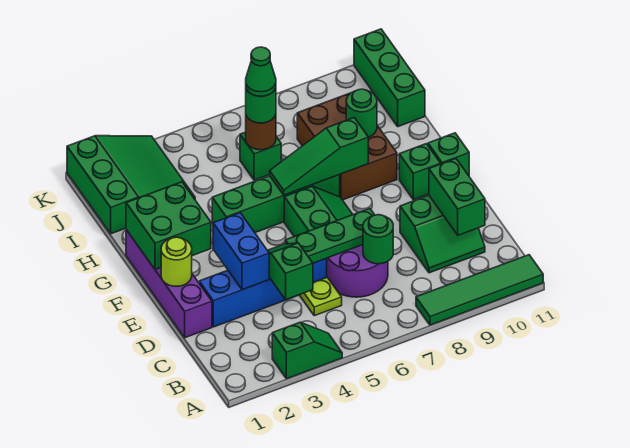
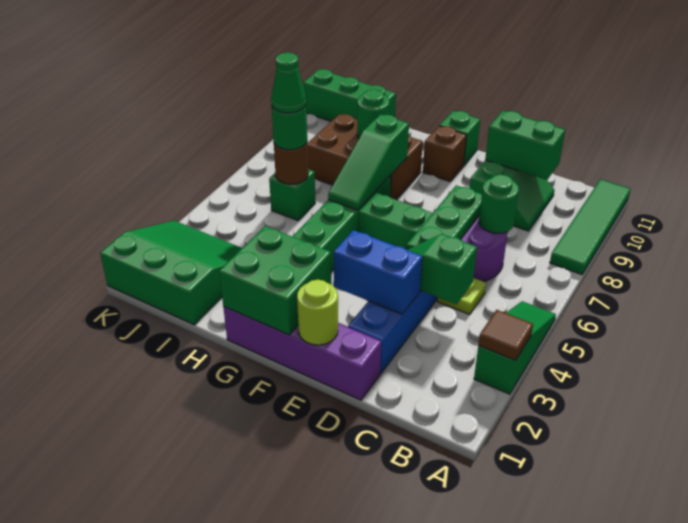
green slope A3:A4 level 1 top 3 -> green slope A3:A5 level 1 top 3
none -> brown tile A3 level 2
green brick F10 level 1 -> brown brick F10 level 1

